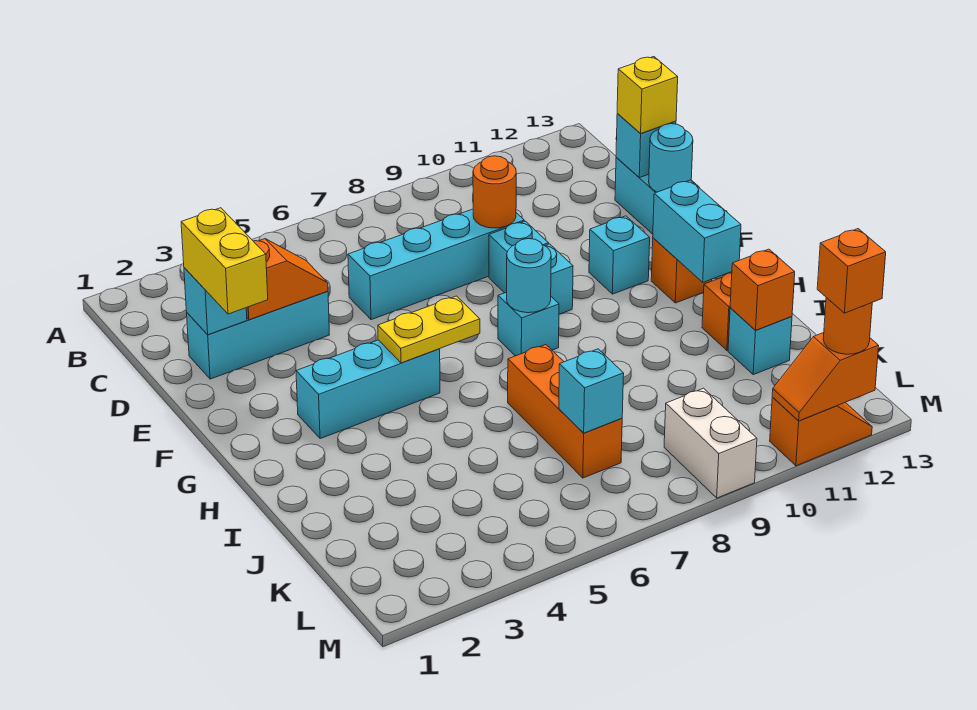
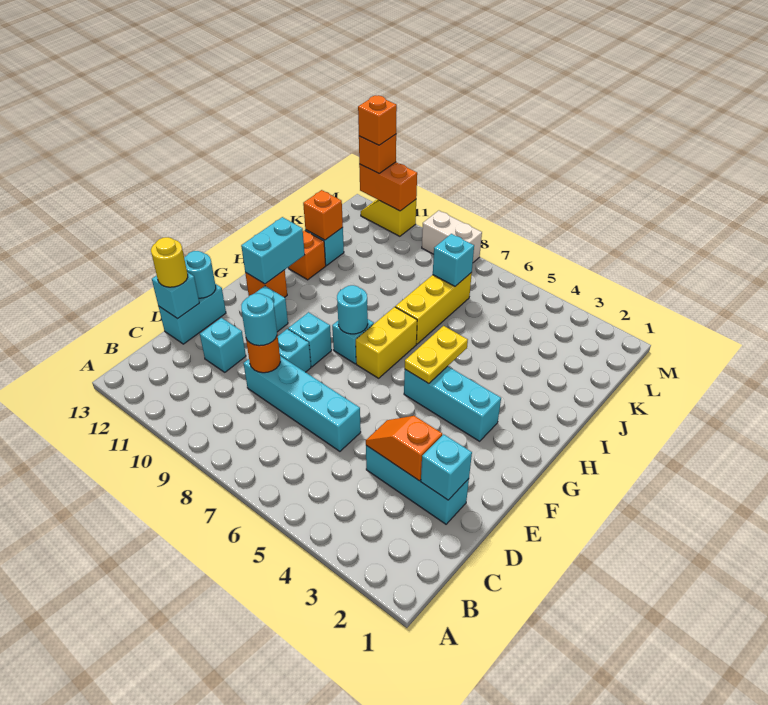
yellow brick D2:E2 level 3 -> yellow brick G7:H7 level 1
none -> cyan round brick D9 level 3
none -> cyan brick D11 level 1
yellow brick D13 level 3 -> yellow round brick D13 level 3
yellow plate G5:G6 level 2 -> yellow plate G5:H5 level 2
orange brick I7:K7 level 1 -> yellow brick I7:K7 level 1
white brick L9:M9 level 1 -> white brick M8:M9 level 1
orange slope M11:M12 level 1 top 11 -> yellow slope M11:M12 level 1 top 11
orange slope M11:M12 level 2 top 12 -> orange brick M11:M12 level 2
orange round brick M12 level 3 -> orange brick M12 level 3

